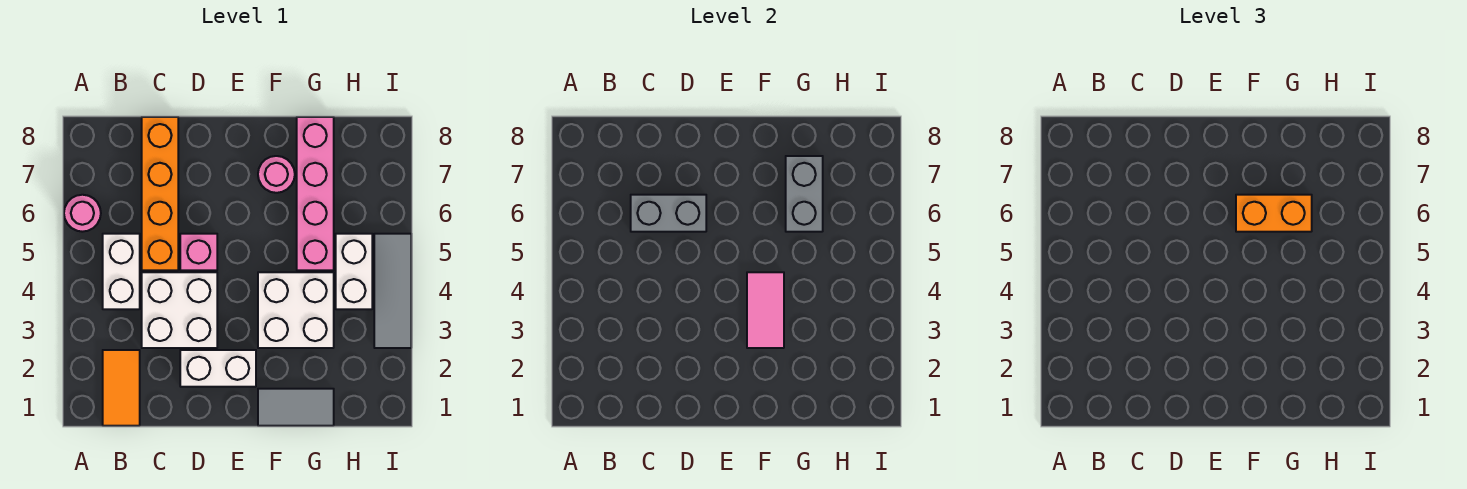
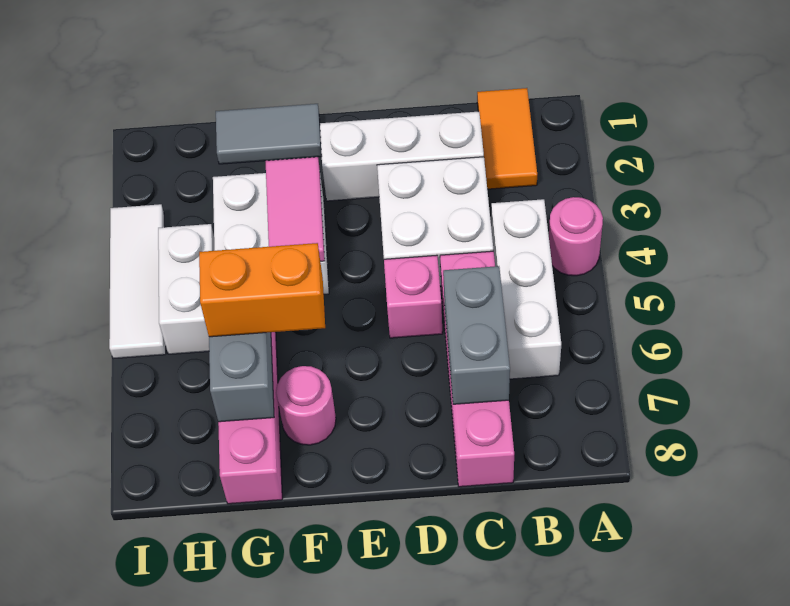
pink round brick A6 level 1 -> pink round brick A4 level 1
white brick B4:B5 level 1 -> white brick B4:B6 level 1
orange brick C5:C8 level 1 -> pink brick C5:C8 level 1
grey brick C6:D6 level 2 -> grey brick C6:C7 level 2
white brick D2:E2 level 1 -> white brick C2:E2 level 1
grey tile I3:I5 level 1 -> white tile I3:I5 level 1

